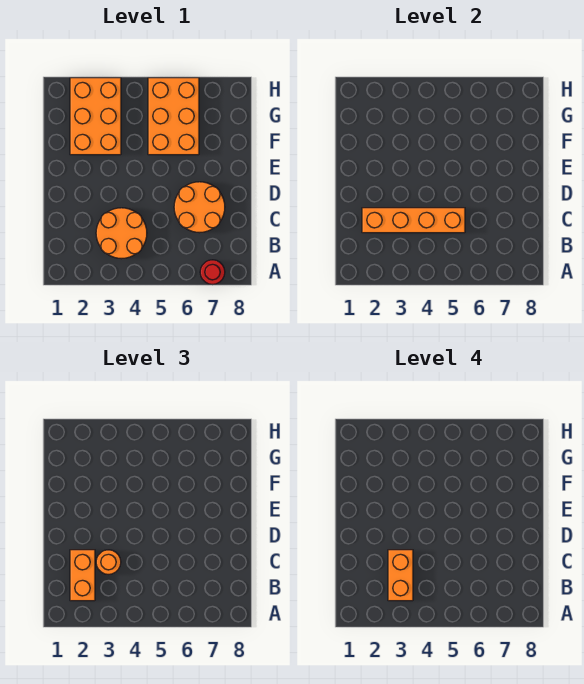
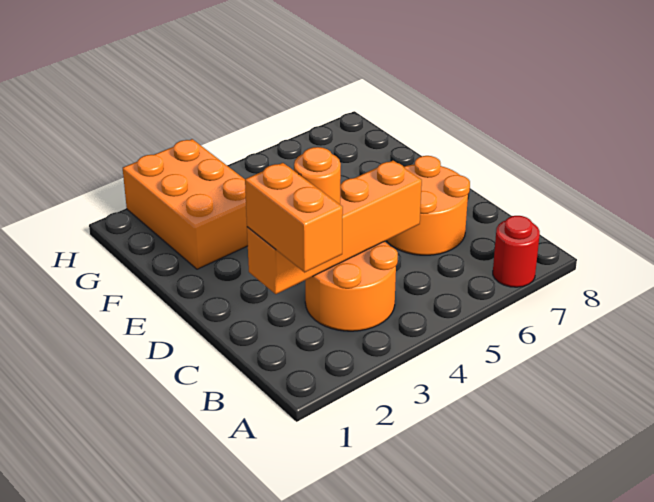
orange brick B3:C3 level 4 -> none
orange brick F5:H6 level 1 -> none

